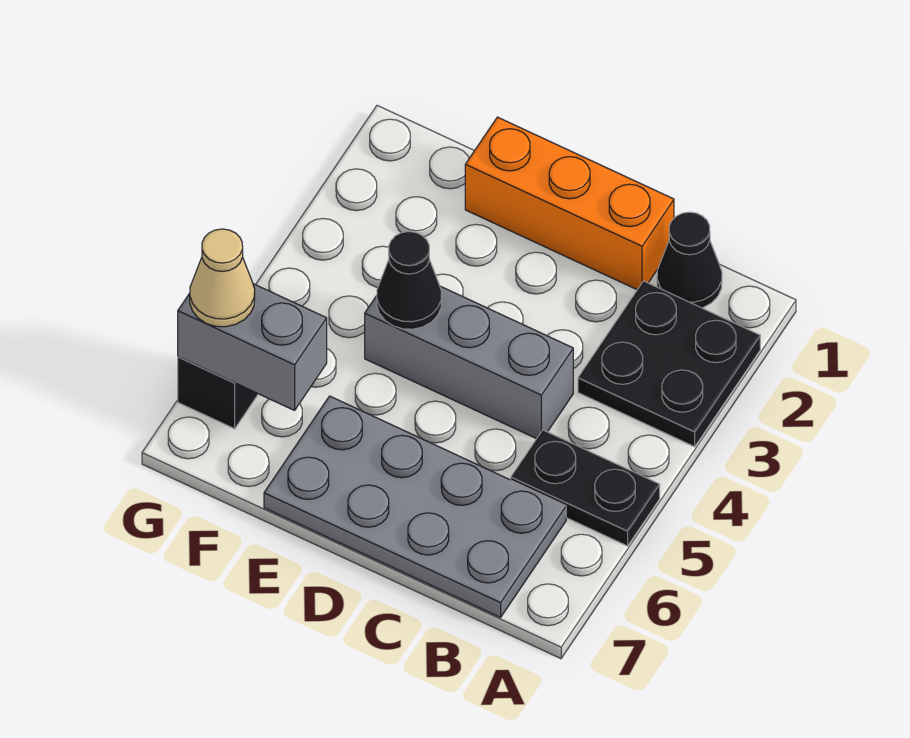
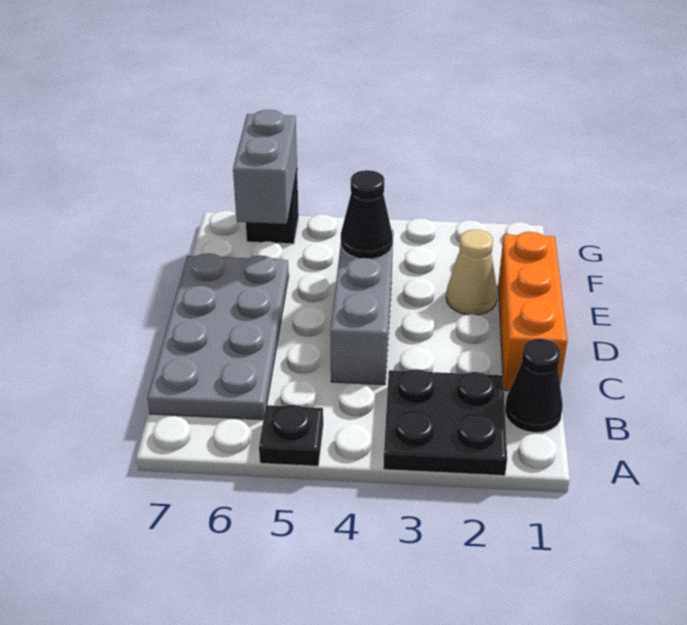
black plate A5:B5 level 1 -> black plate A5 level 1
tan cone G6 level 3 -> tan cone E2 level 1

